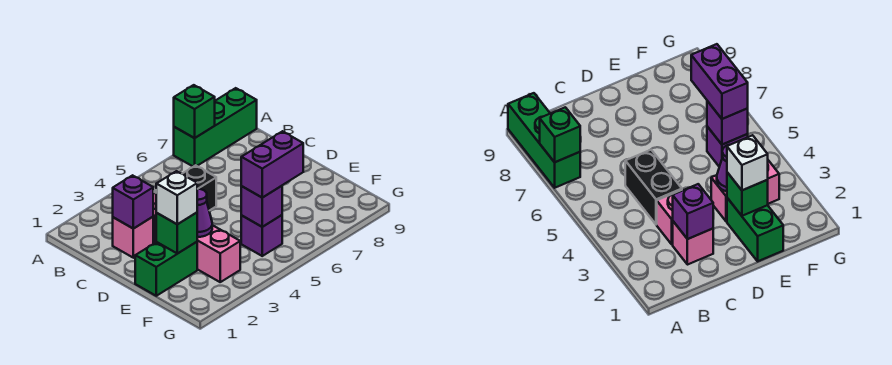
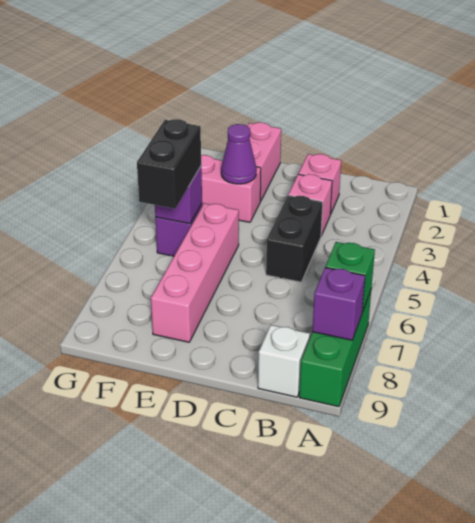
purple brick C2 level 2 -> purple brick A8 level 2
green brick E1:E2 level 1 -> pink brick E1:E2 level 1
green brick E2 level 2 -> none
white brick E2 level 3 -> white brick B9 level 1
none -> pink brick E5:E8 level 1
purple brick F5:F6 level 3 -> black brick F5:F6 level 3

